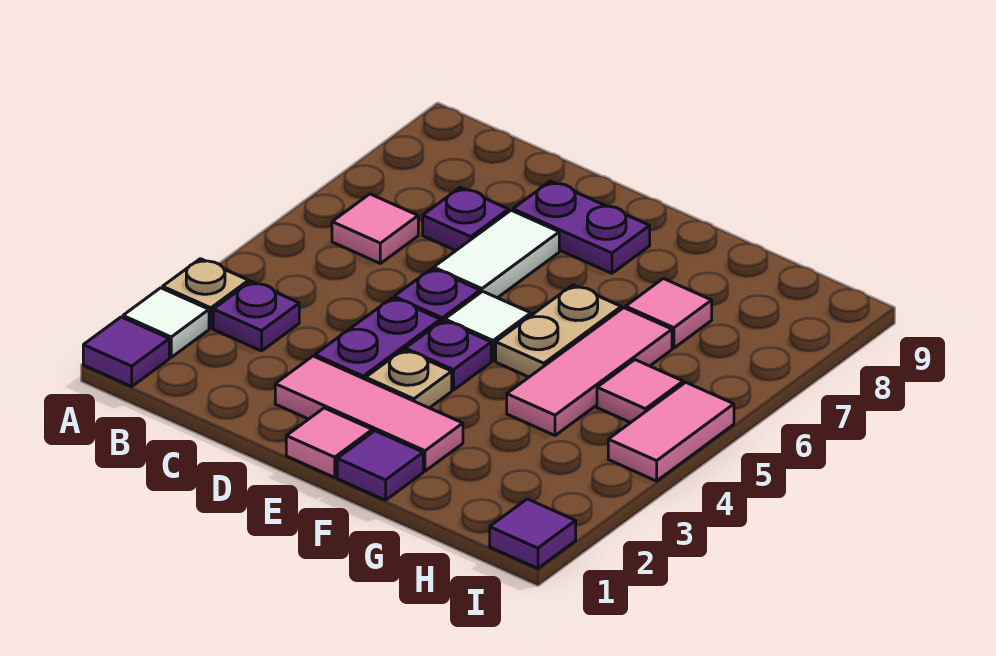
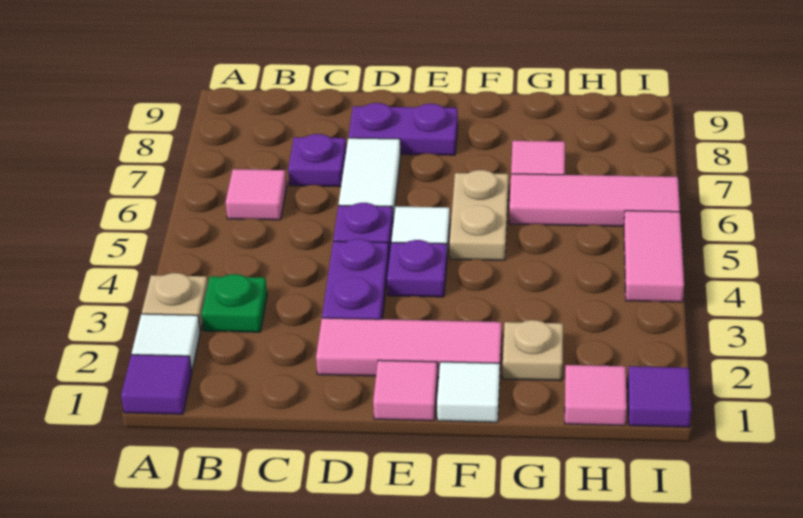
purple plate B3 level 1 -> green plate B3 level 1
tan plate E3 level 1 -> tan plate G2 level 1
purple tile F1 level 1 -> white tile F1 level 1
pink tile G4:G6 level 1 -> pink tile G6:I6 level 1
pink tile H5 level 1 -> pink tile H1 level 1

